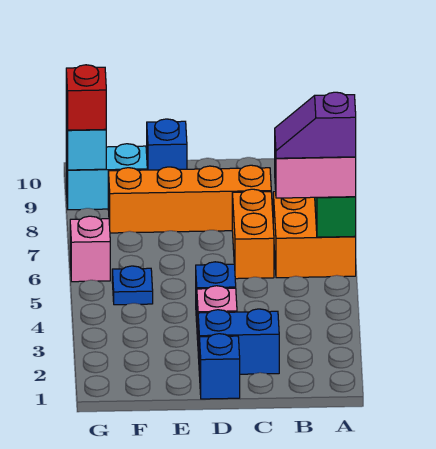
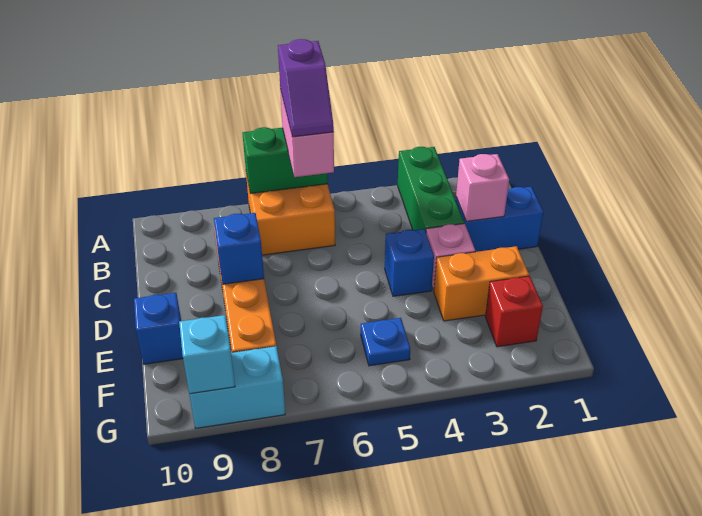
none -> green brick A3:C3 level 1
blue brick C2:D2 level 1 -> blue brick C1:C2 level 1
orange brick C6:C7 level 1 -> orange brick E2:E3 level 1
blue brick D1 level 1 -> blue brick D8 level 2
cyan brick F9:G9 level 1 -> cyan brick G8:G9 level 1
pink brick G6 level 1 -> pink brick C2 level 2
red brick G9 level 3 -> red brick F2 level 1

